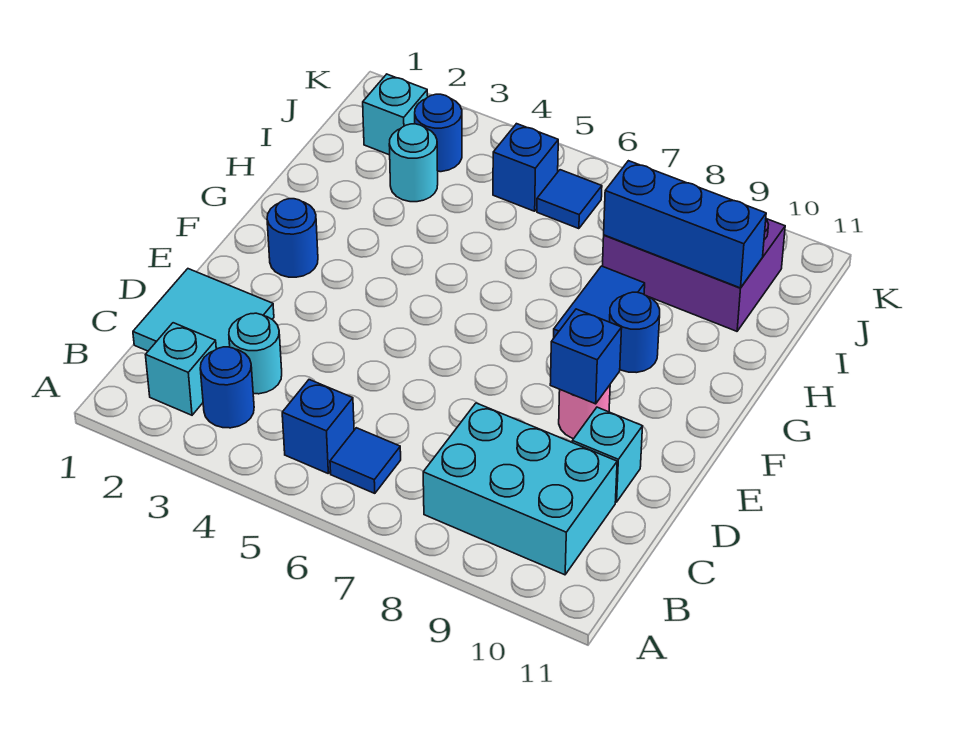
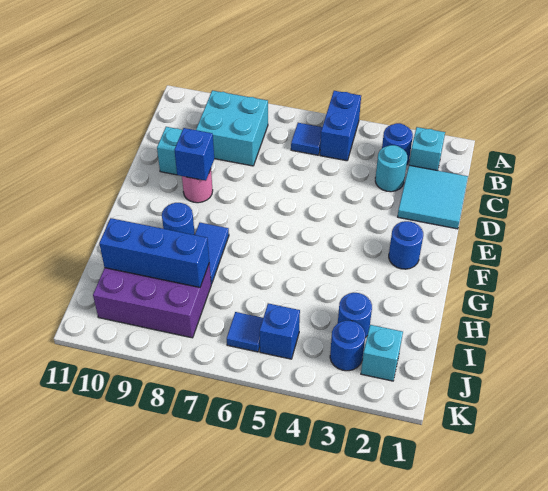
blue brick B5 level 1 -> blue brick A5:B5 level 1
cyan brick B8:C10 level 1 -> cyan brick B8:C9 level 1
cyan round brick I3 level 1 -> blue round brick I3 level 1

